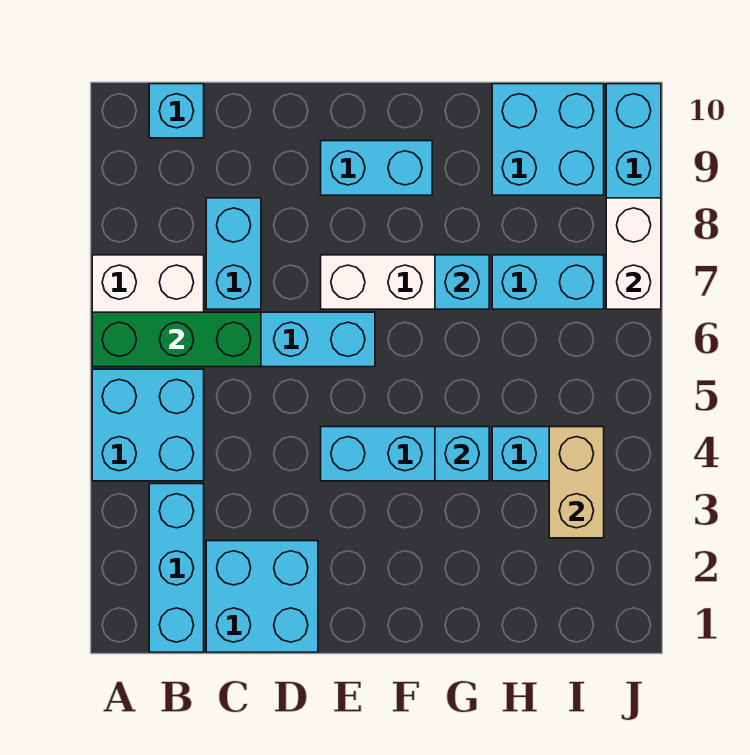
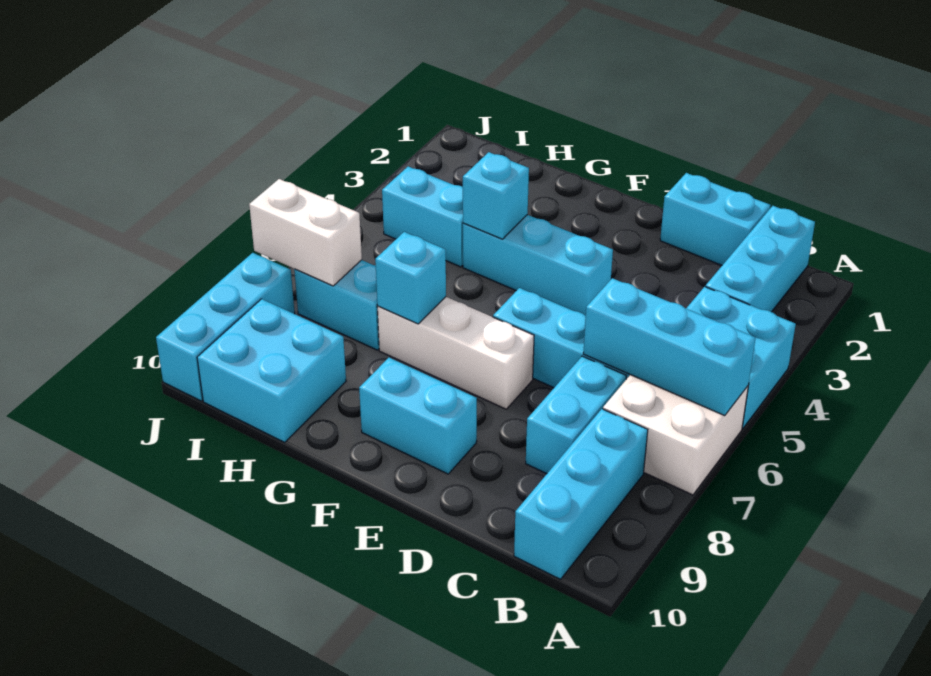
green brick A6:C6 level 2 -> cyan brick A6:C6 level 2
cyan brick B10 level 1 -> cyan brick B8:B10 level 1
cyan brick C1:D2 level 1 -> cyan brick C1:D1 level 1
tan brick I3:I4 level 2 -> none
white brick J7:J8 level 2 -> white brick I7:J7 level 2

